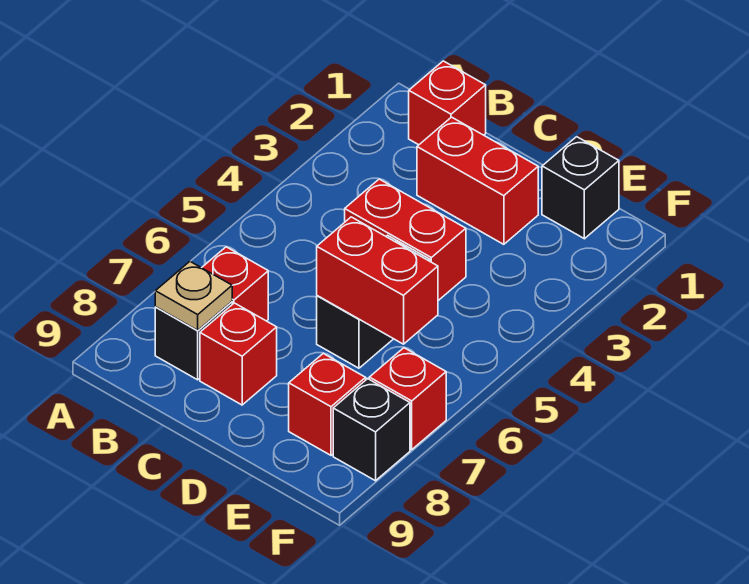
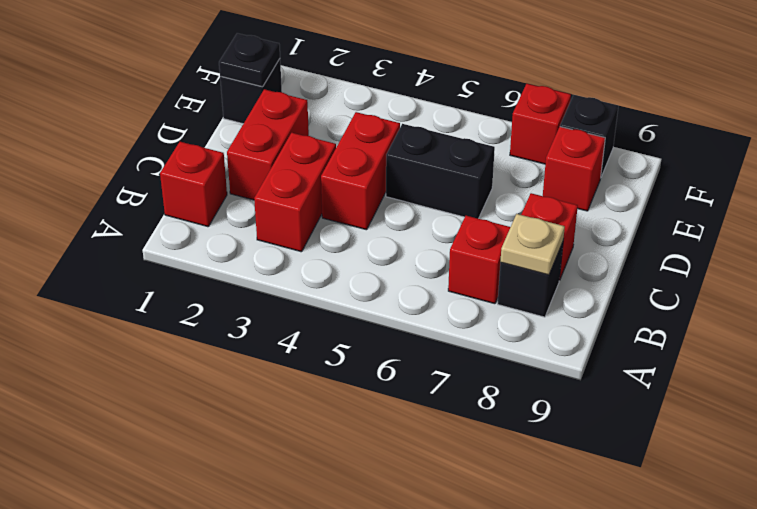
red brick D6:E6 level 2 -> red brick B3:C3 level 1
none -> black plate E1 level 2

